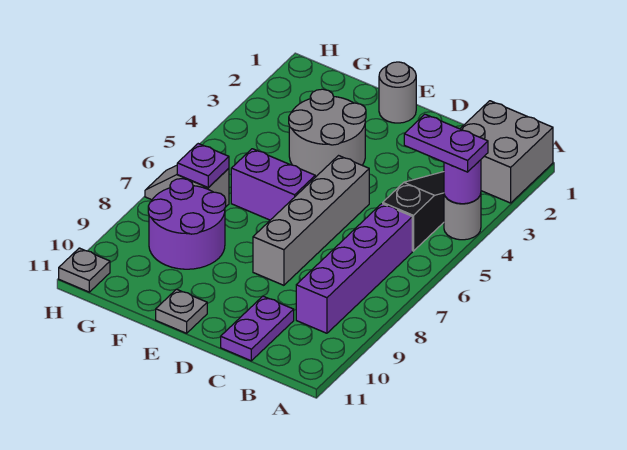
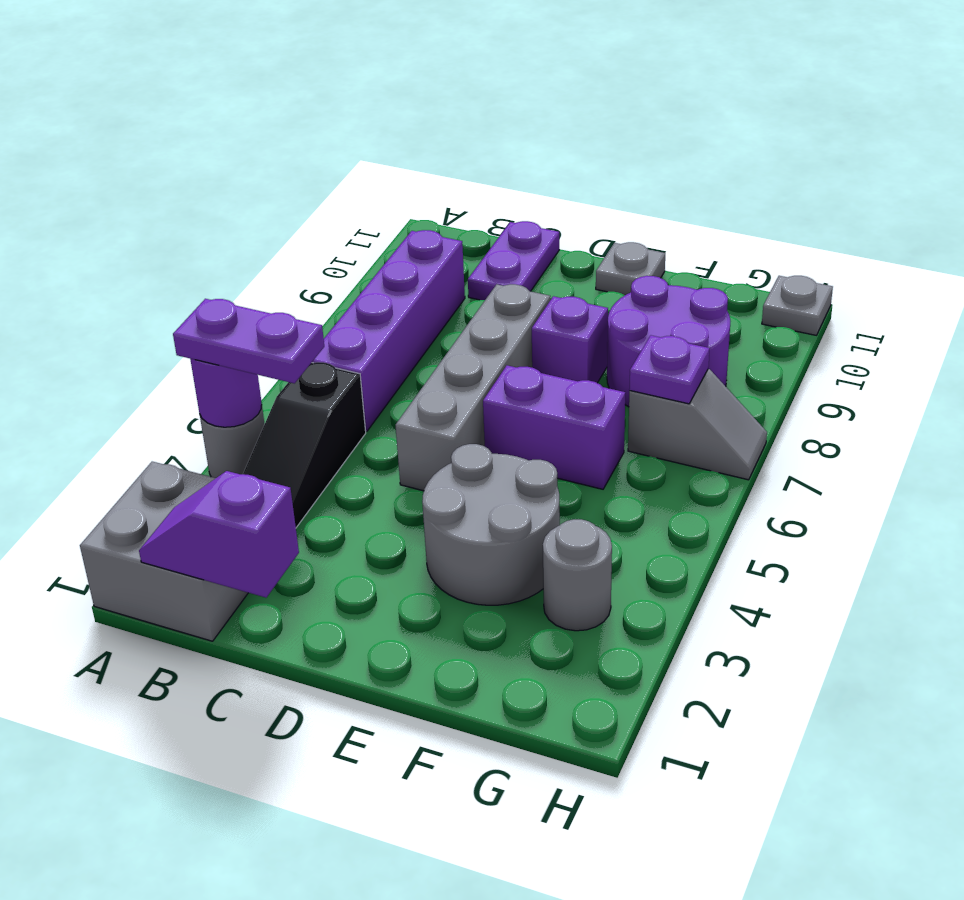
none -> purple slope B1:C1 level 2 top C
grey round brick E1 level 1 -> grey round brick G3 level 1
none -> purple brick E8 level 1

